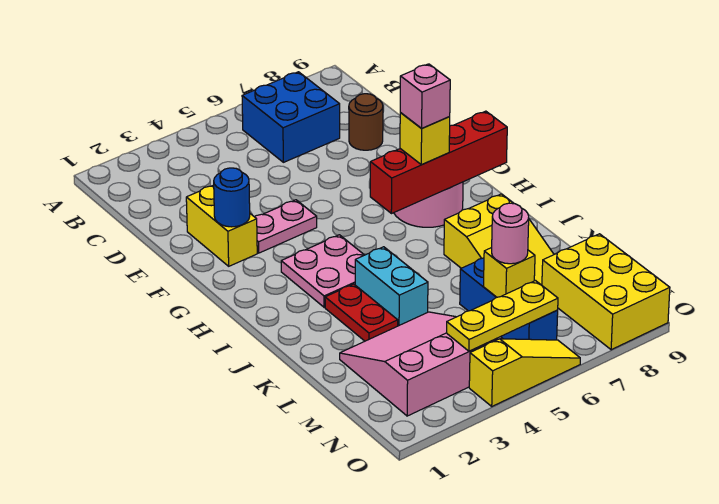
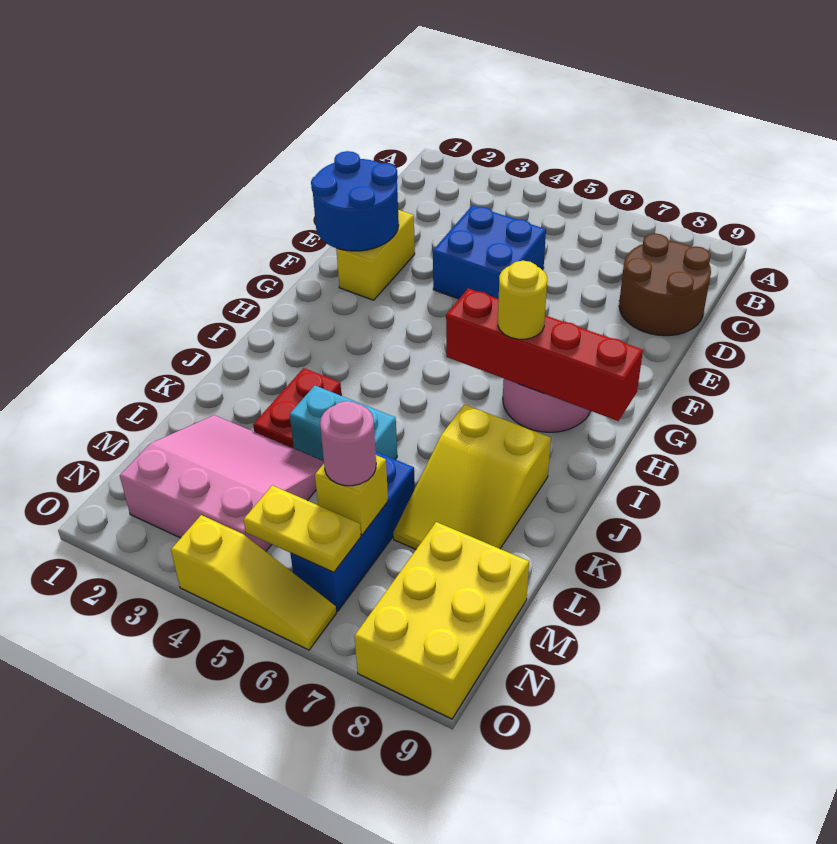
blue brick B6:C7 level 1 -> blue brick D4:E5 level 1
brown round brick D8 level 1 -> brown round brick C8:D9 level 1
blue round brick F2 level 2 -> blue round brick E1:F2 level 2
pink plate F3:F4 level 1 -> none
pink plate H3:I4 level 1 -> none
yellow brick H7 level 3 -> yellow round brick H7 level 3
pink brick H7 level 4 -> none
cyan brick J4:K4 level 1 -> cyan brick K4:K5 level 1
yellow plate N4:N6 level 2 -> yellow plate N5:N6 level 2

